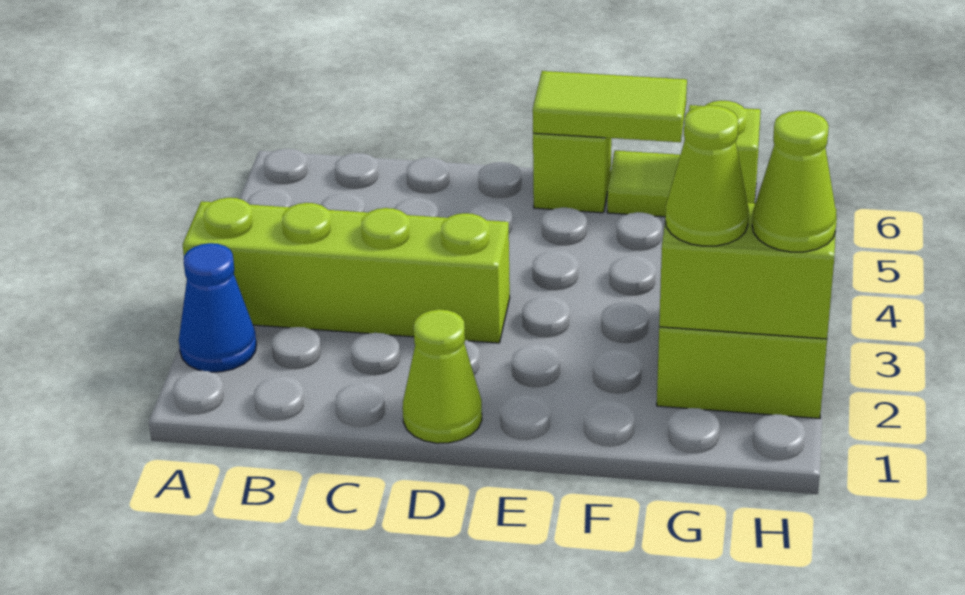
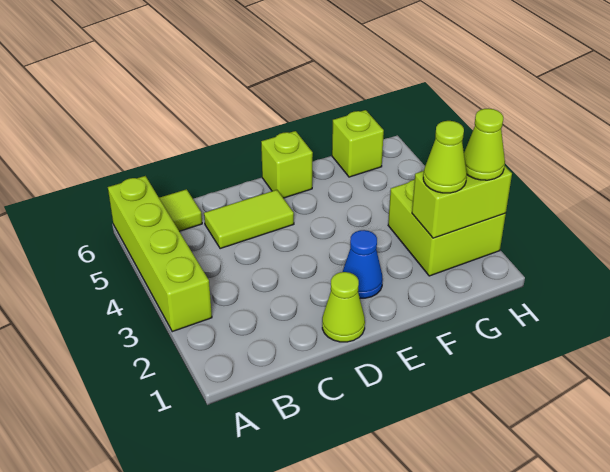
blue cone A2 level 1 -> blue cone E2 level 1
lime brick A3:D3 level 1 -> lime brick A3:A6 level 1
lime tile E6:F6 level 2 -> lime tile C5:D5 level 1
lime tile F6 level 1 -> lime tile B6 level 1

